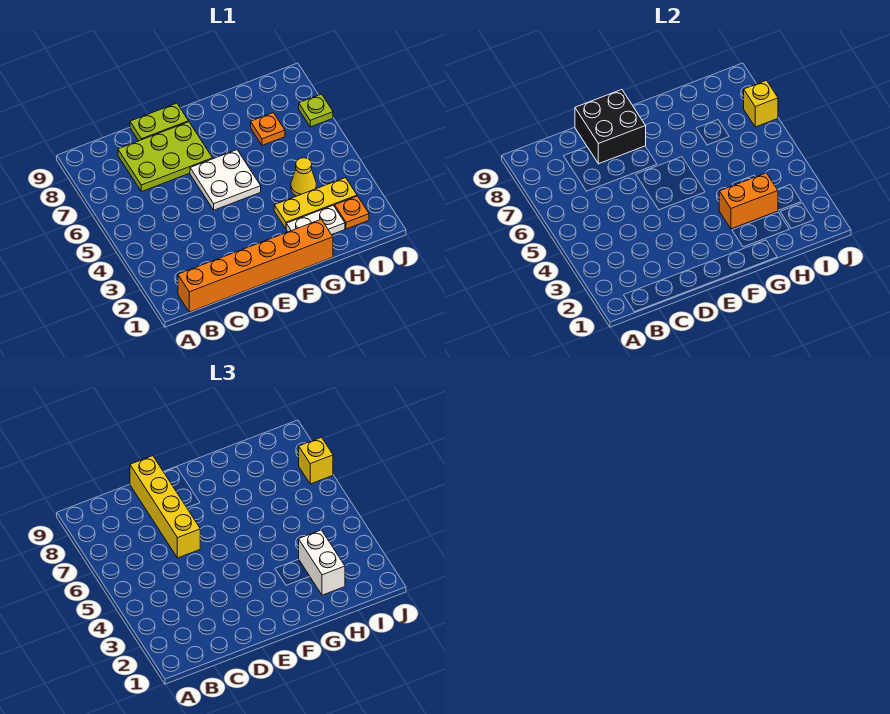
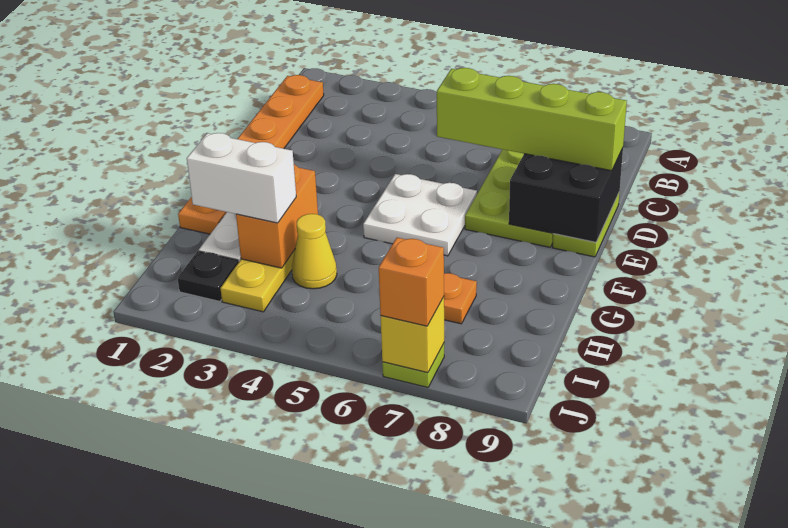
orange brick B1:G1 level 1 -> orange plate B1:G1 level 1
yellow brick D6:D9 level 3 -> lime brick D6:D9 level 3
orange plate I2 level 1 -> black plate I2 level 1
yellow brick J7 level 3 -> orange brick J7 level 3

